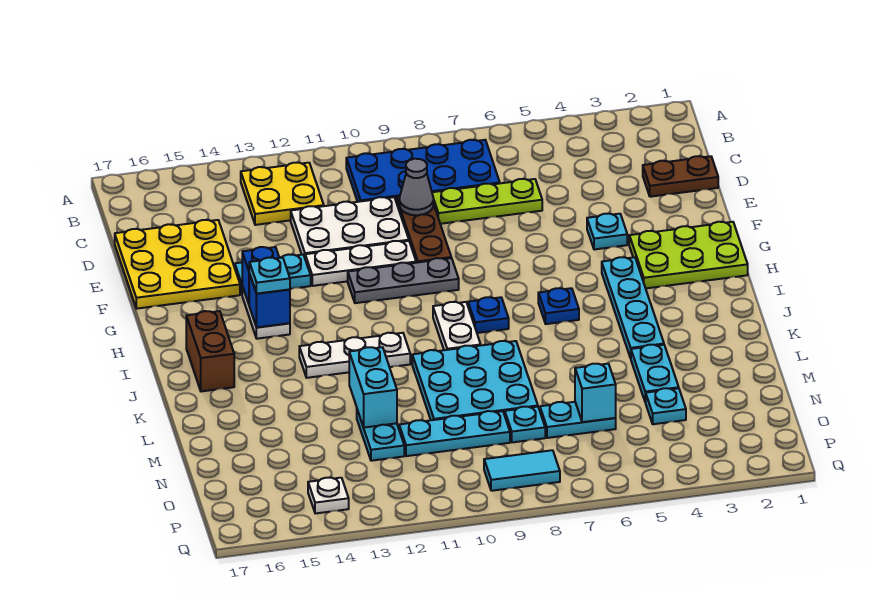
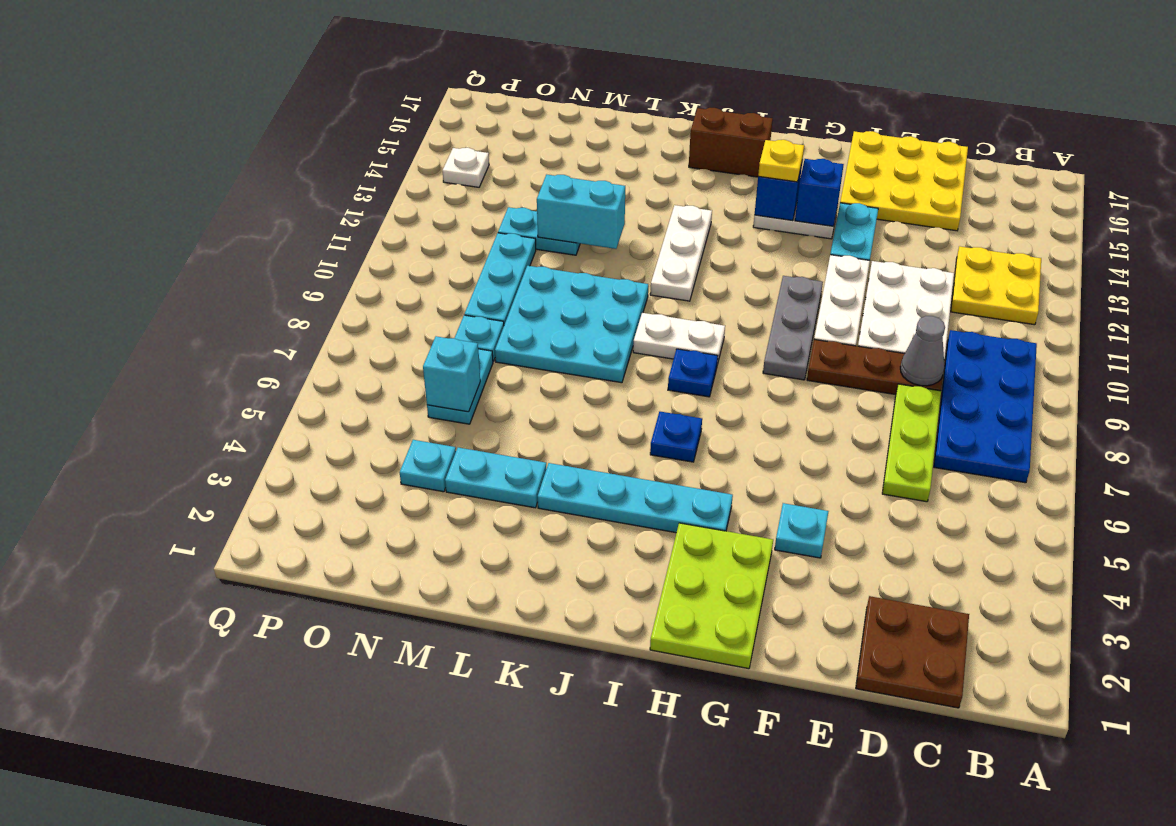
brown plate D1:D2 level 1 -> brown plate C1:D2 level 1
cyan plate H14 level 3 -> yellow plate H14 level 3
cyan tile P8:P9 level 1 -> none

